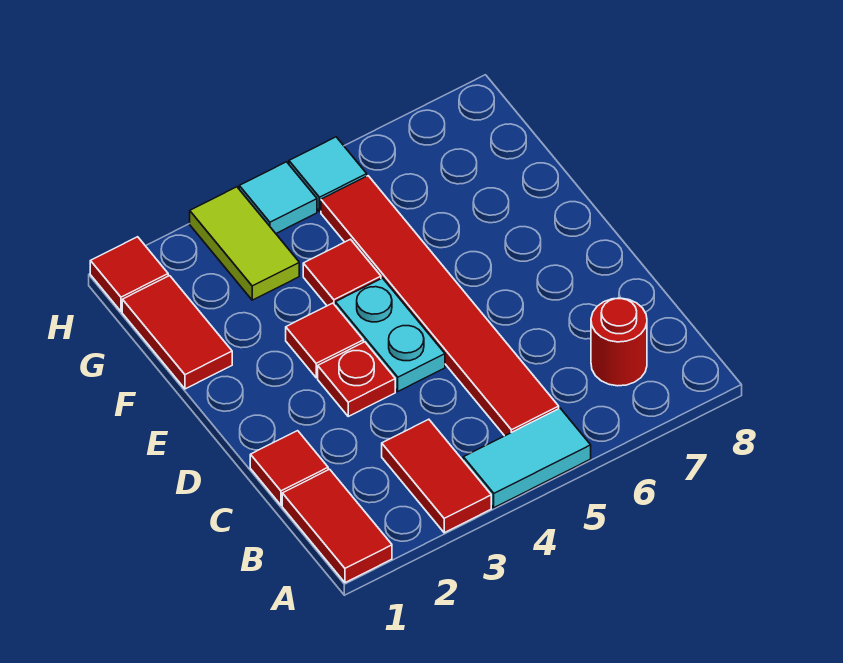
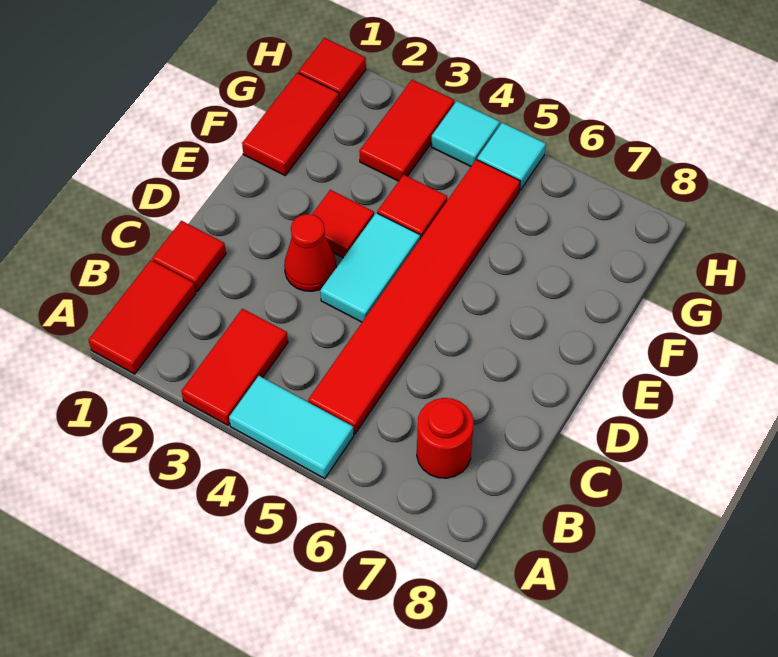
red plate D3 level 1 -> red cone D3 level 1
cyan plate D4:E4 level 1 -> cyan tile D4:E4 level 1
lime tile G3:H3 level 1 -> red tile G3:H3 level 1

